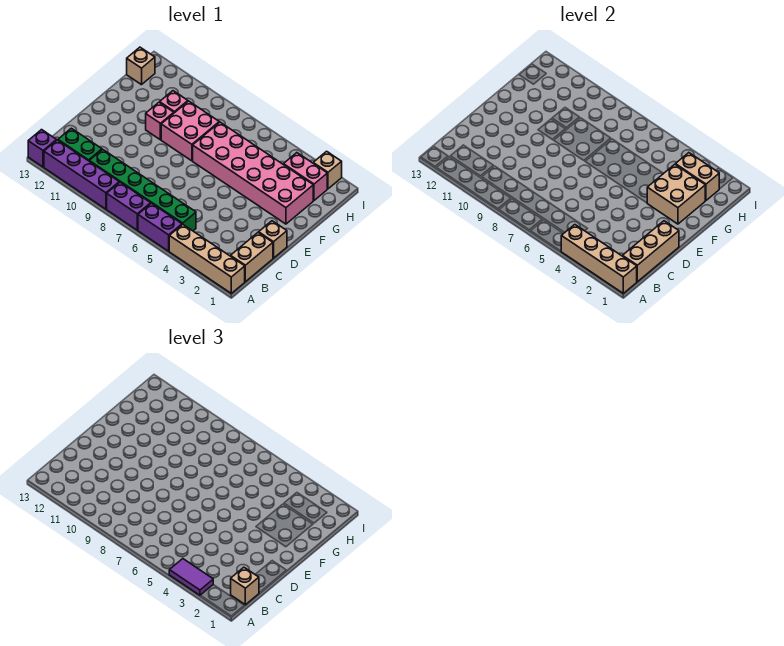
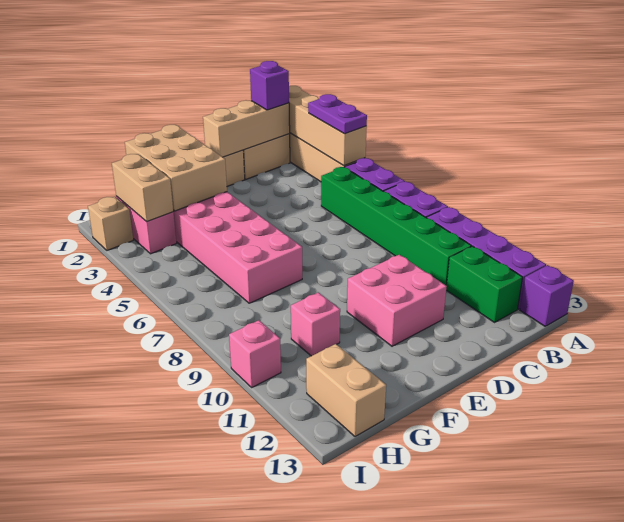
purple tile A3:A4 level 3 -> purple plate A3:A4 level 3
tan brick B1 level 3 -> purple brick B1 level 3
tan brick F2:G3 level 2 -> tan brick F1:G3 level 2
pink brick F8:G9 level 1 -> pink brick D10:E11 level 1
pink brick F10 level 1 -> pink brick I10 level 1
tan brick H13 level 1 -> tan brick H12:H13 level 1

